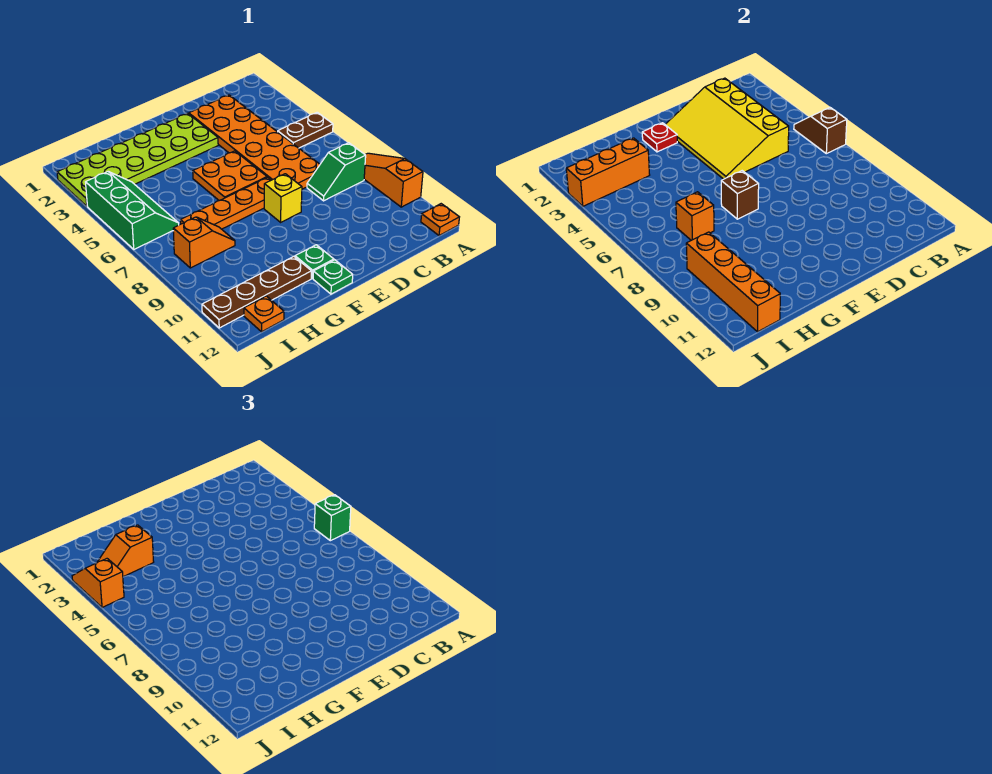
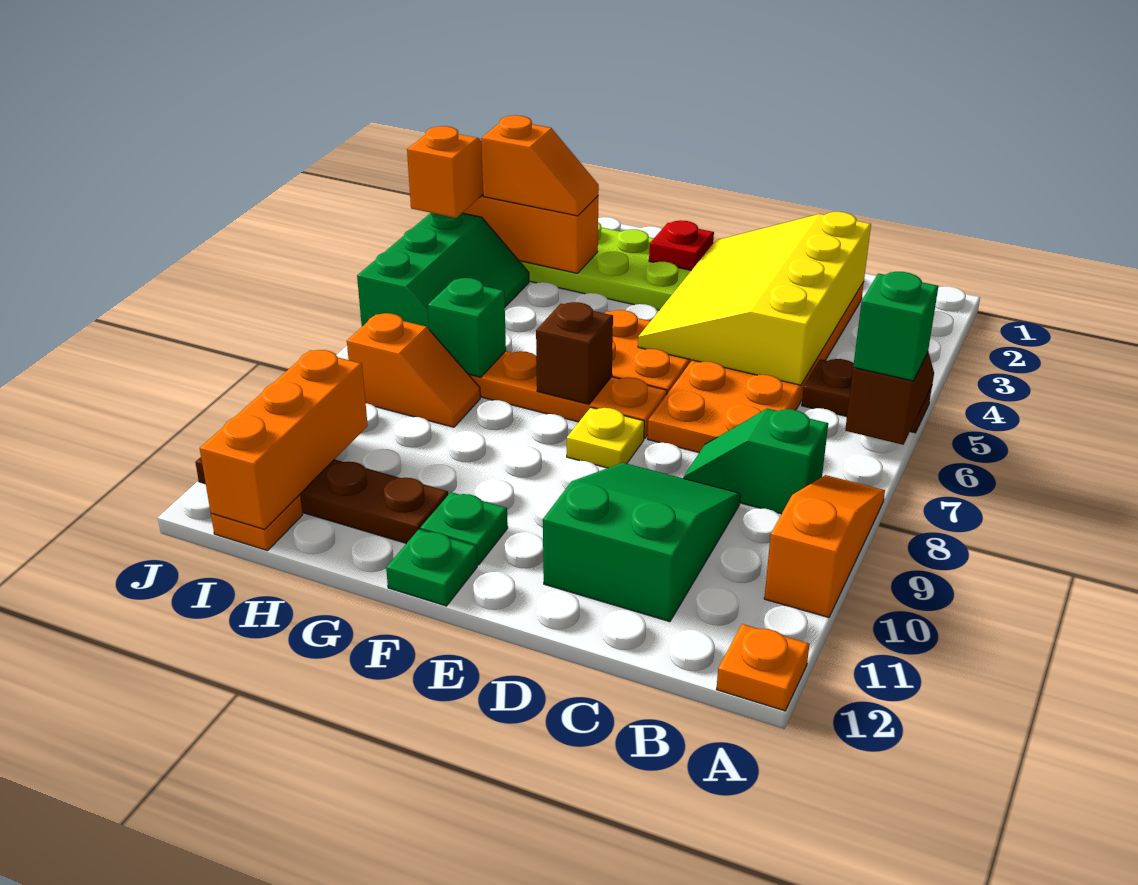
none -> green slope C9:D11 level 1 top 11
yellow brick E8 level 1 -> yellow plate E8 level 1
orange slope H3:I3 level 3 top H -> orange slope H3:I3 level 3 top I
orange brick H7 level 2 -> green brick H7 level 2
orange brick I9:I12 level 2 -> orange brick I10:I12 level 2

